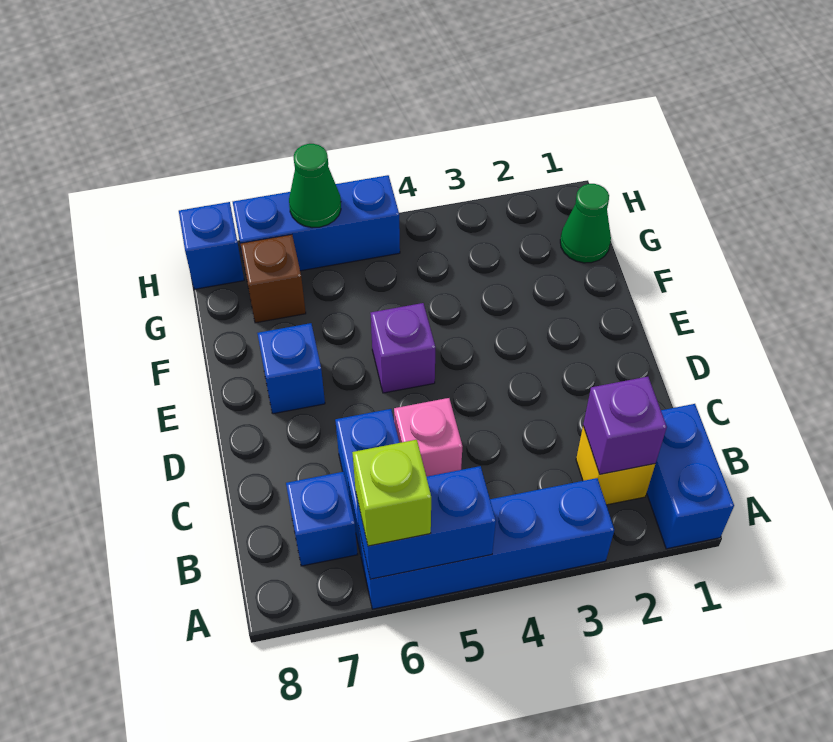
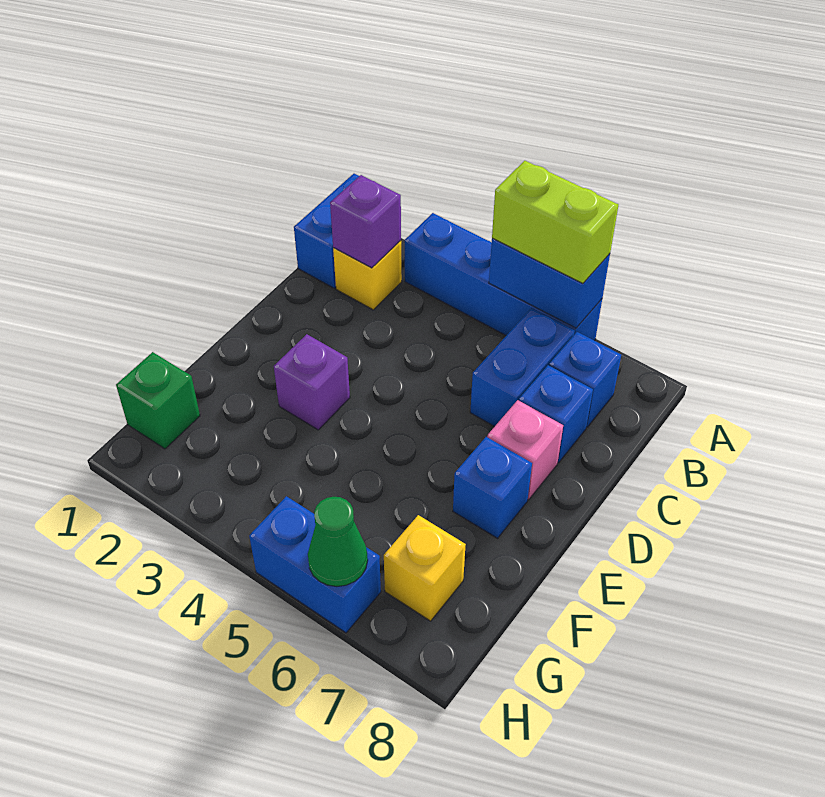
lime brick A6 level 3 -> lime brick A5:A6 level 3
pink brick C5 level 1 -> pink brick D7 level 1
purple brick E5 level 1 -> purple brick E3 level 1
green cone G1 level 1 -> green brick G1 level 1
brown brick G7 level 1 -> yellow brick G7 level 1
blue brick H5:H7 level 1 -> blue brick H5:H6 level 1
blue brick H8 level 1 -> blue brick C7 level 1

